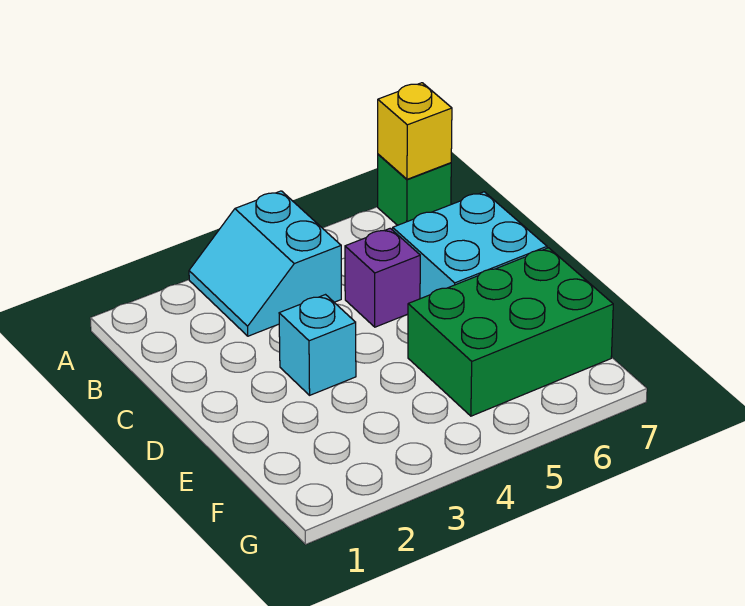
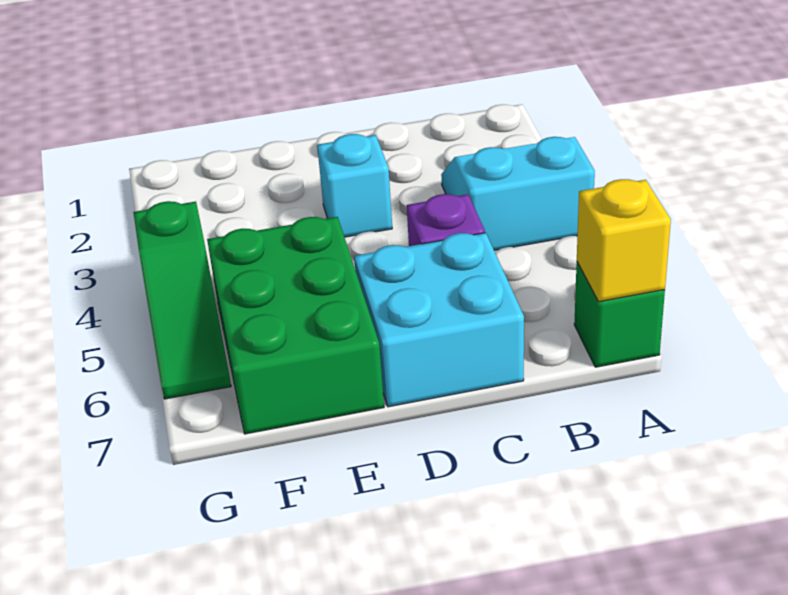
none -> green slope G4:G6 level 1 top 4

